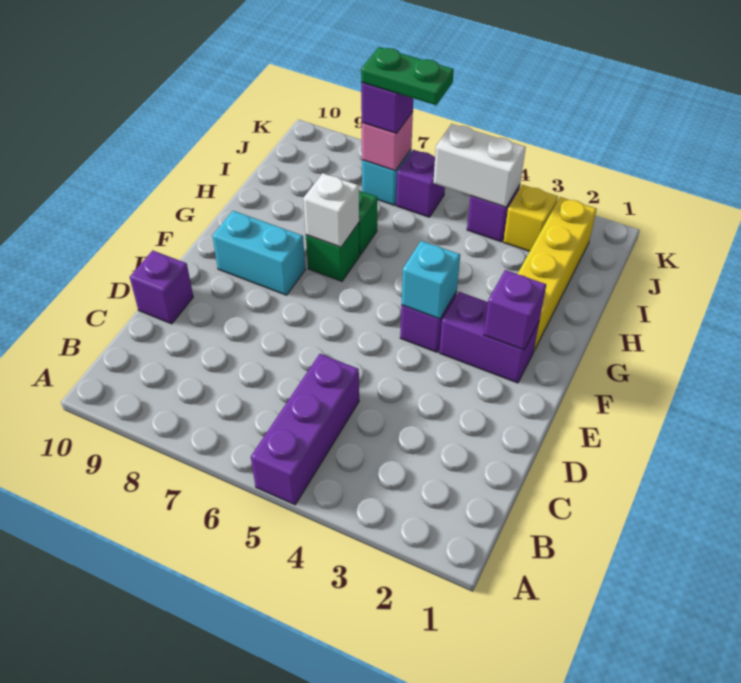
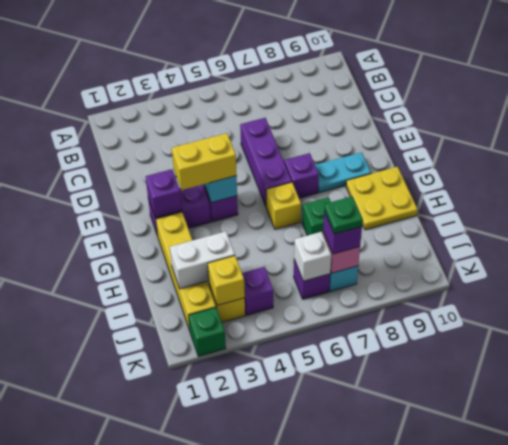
purple brick A5:C5 level 1 -> purple brick D6:F6 level 1
purple brick D10 level 1 -> purple brick F7 level 1
none -> yellow brick F3:F4 level 3
cyan brick F8:F9 level 1 -> cyan plate F8:F9 level 1
none -> yellow brick G6 level 1
green brick G7 level 1 -> green brick K2 level 1
white brick G7 level 2 -> white brick J6 level 2
none -> yellow plate G9:H10 level 1
none -> yellow brick J3 level 2
white brick J4:J5 level 2 -> white brick I2:I3 level 2
green plate J6:J7 level 4 -> green plate J7 level 4

